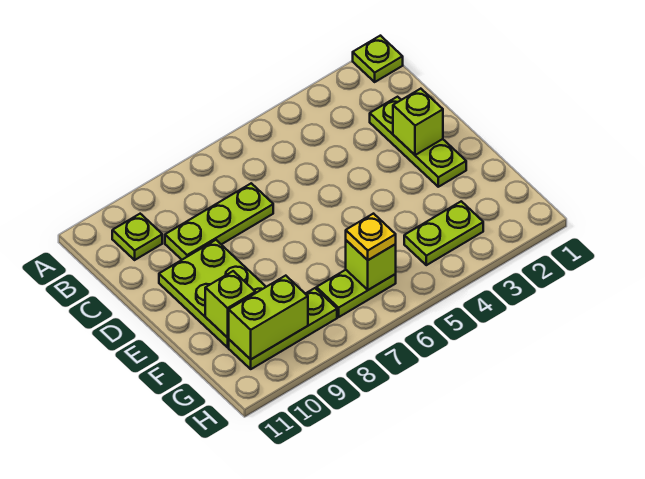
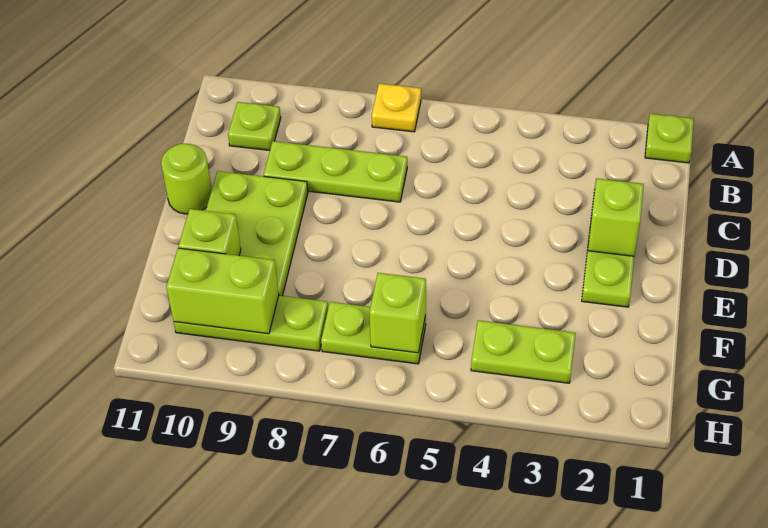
none -> lime round brick D11 level 1
yellow plate G6 level 3 -> yellow plate A7 level 1

